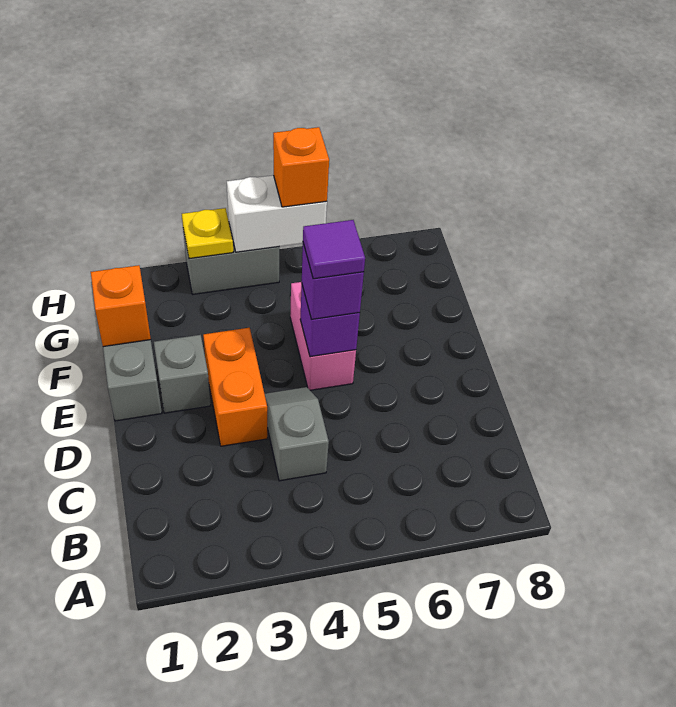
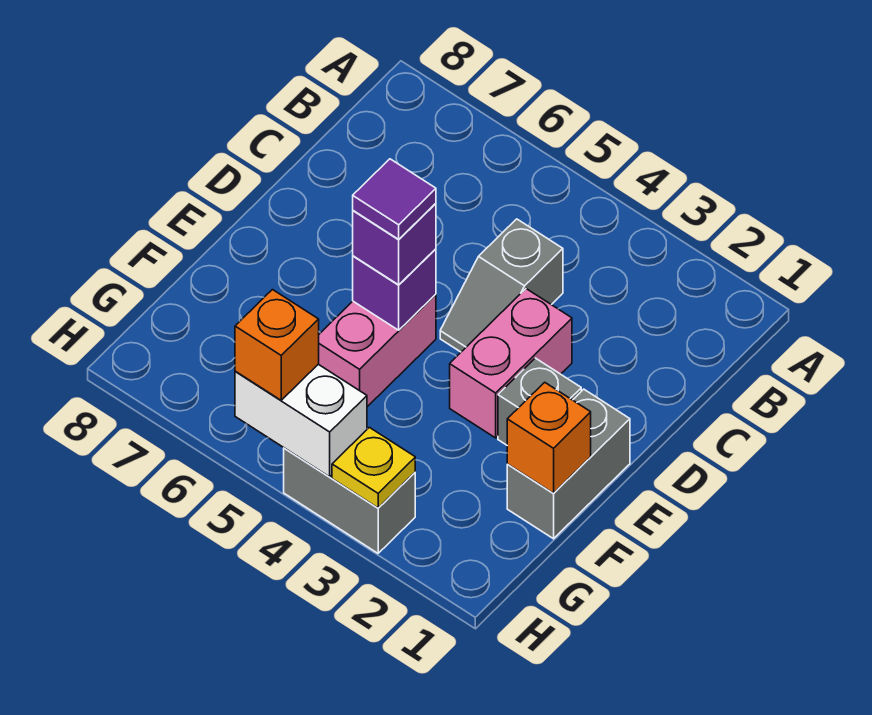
orange brick D3:E3 level 1 -> pink brick D3:E3 level 1

